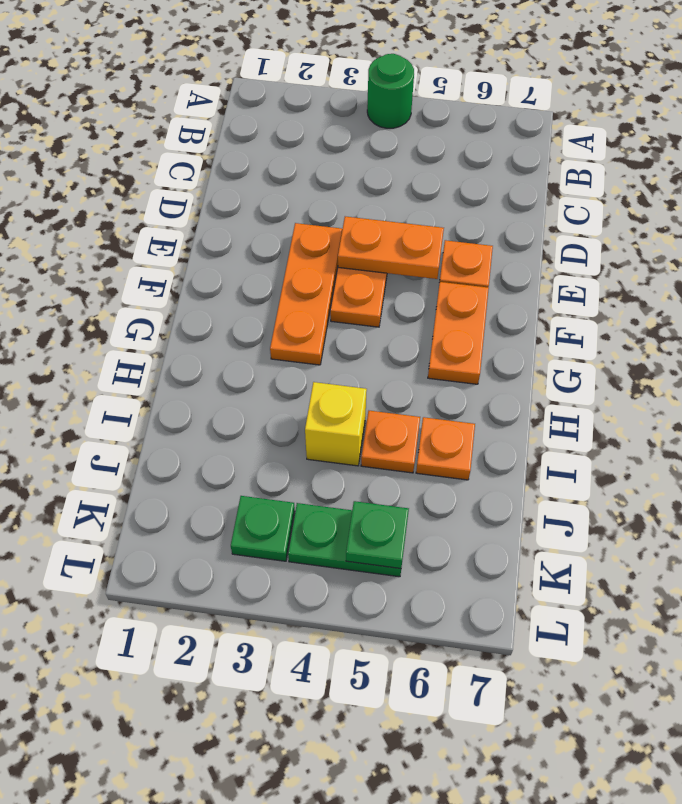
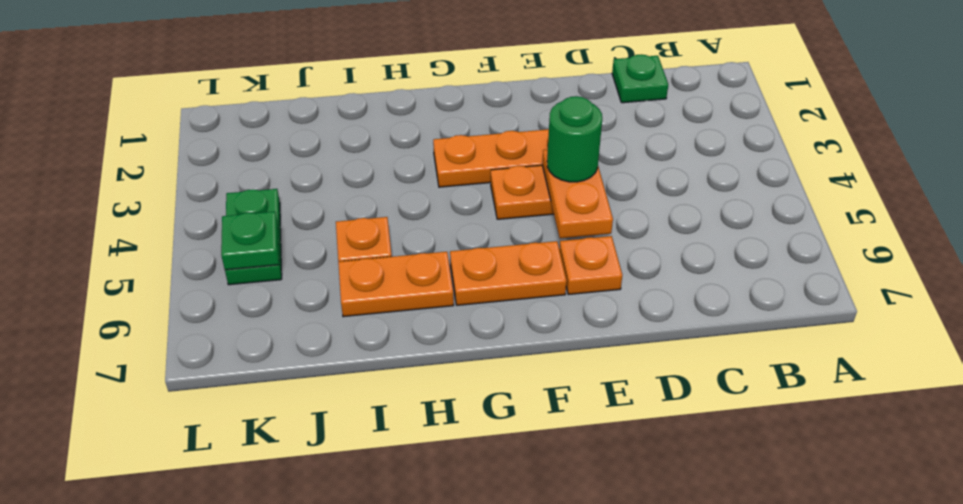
green round brick A4 level 1 -> green round brick E4 level 3
yellow brick I4 level 1 -> none
orange plate I6 level 1 -> orange plate H6:I6 level 1
green plate K3 level 1 -> green plate C1 level 1

